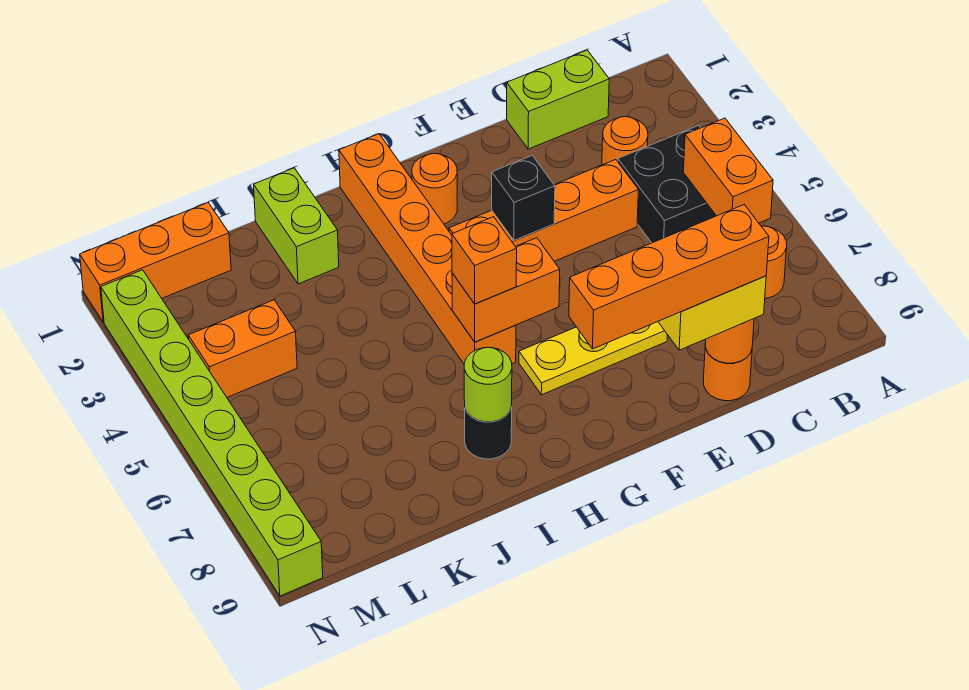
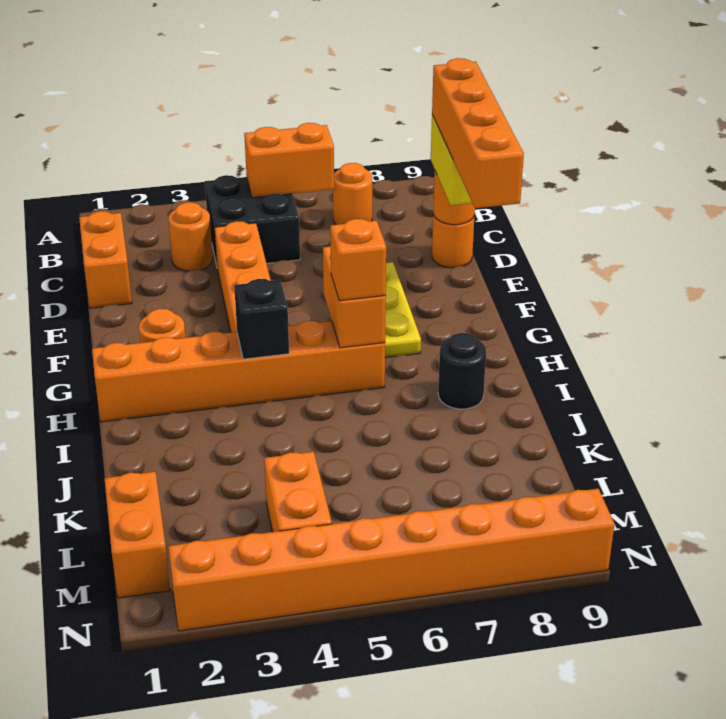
lime brick C1:D1 level 1 -> orange brick C1:D1 level 1
black brick F4 level 2 -> black brick H4 level 2
lime round brick I8 level 2 -> none
lime brick J1:J2 level 1 -> none
orange brick L1:N1 level 1 -> orange brick L1:M1 level 1
lime brick N2:N9 level 1 -> orange brick N2:N9 level 1

